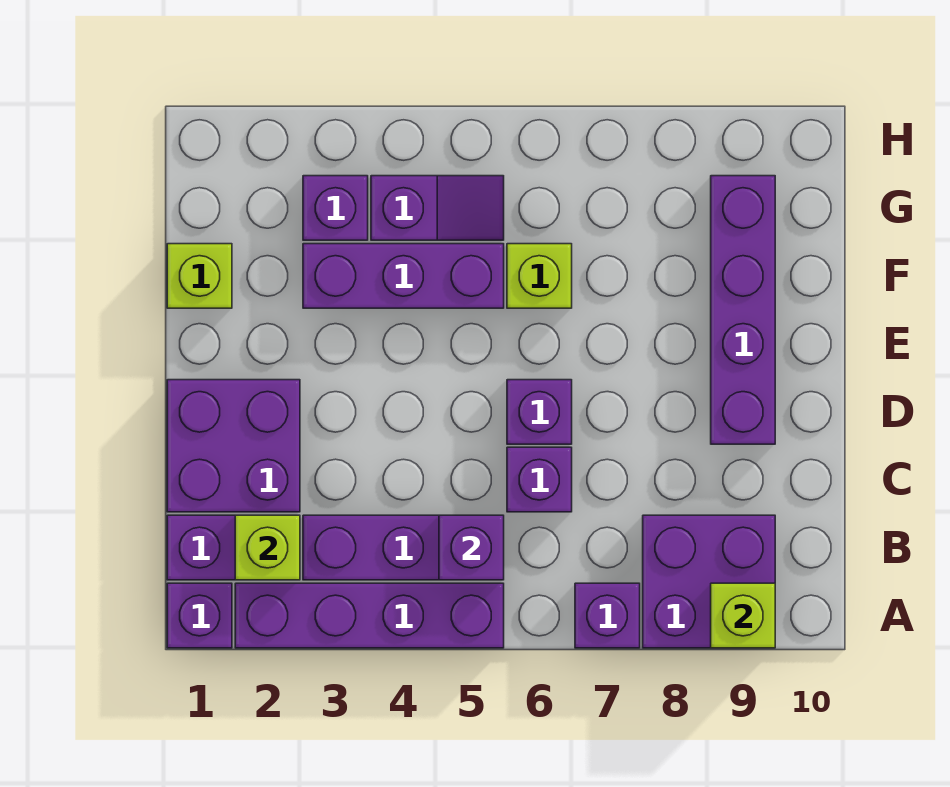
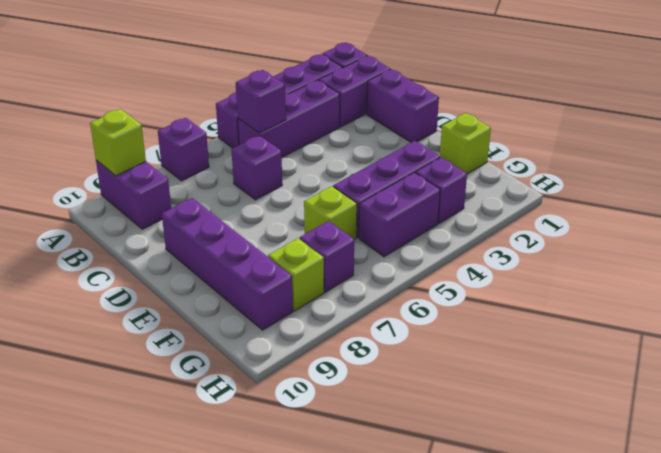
purple brick A8:B9 level 1 -> purple brick A9:B9 level 1
lime brick B2 level 2 -> lime brick G8 level 1
purple brick C1:D2 level 1 -> purple brick C1:D1 level 1
purple brick D6 level 1 -> purple brick G7 level 1
purple slope G4:G5 level 1 top 4 -> purple brick G4:G5 level 1

